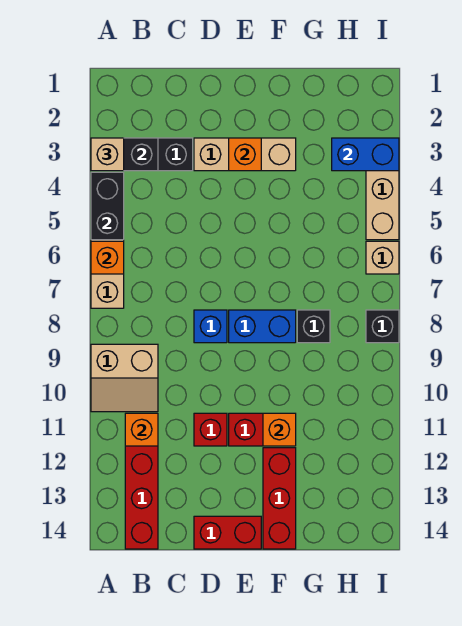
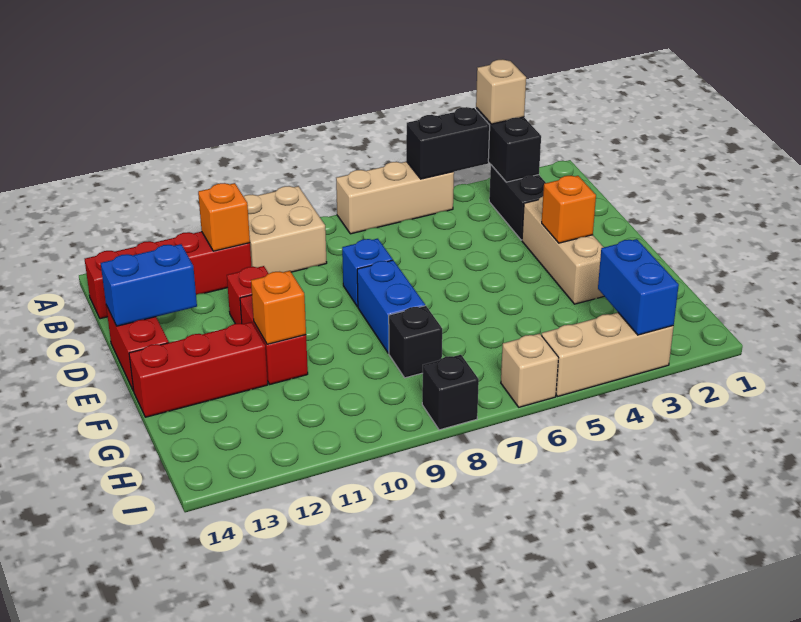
orange brick A6 level 2 -> none
tan slope A9:B10 level 1 top 9 -> tan brick A9:B10 level 1
none -> blue brick D13:D14 level 2

